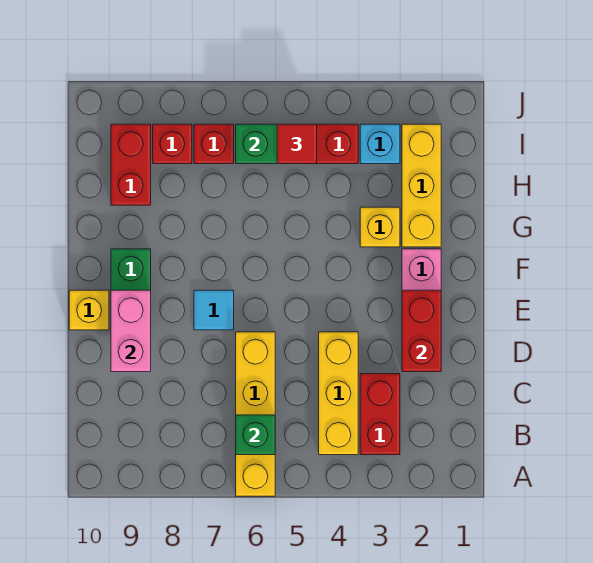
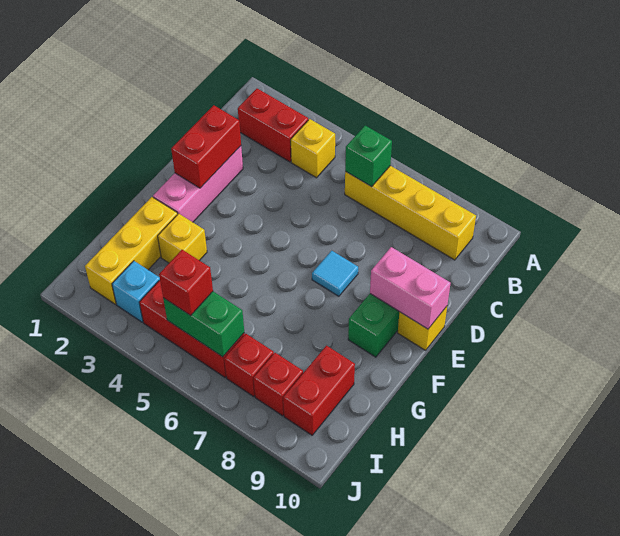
yellow brick A6:D6 level 1 -> yellow brick B6:B9 level 1
red brick B3:C3 level 1 -> red brick B2:B3 level 1
yellow brick B4:D4 level 1 -> yellow brick B4 level 1
pink brick D9:E9 level 2 -> pink brick E9:E10 level 2
red tile I5 level 3 -> red brick I5 level 3

